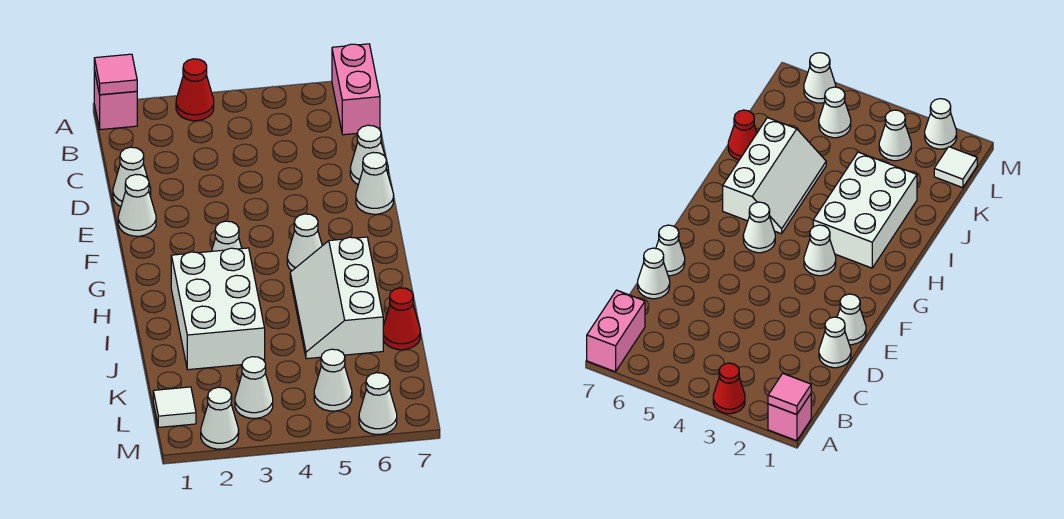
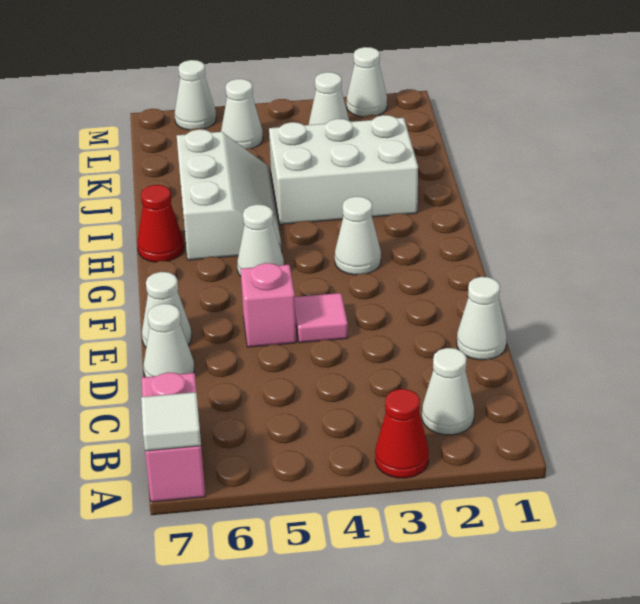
pink brick A1 level 1 -> pink brick E5 level 1
pink tile A1 level 2 -> pink tile E4 level 1
white cone E1 level 1 -> white cone B2 level 1
white brick H2:J3 level 1 -> white brick I2:J4 level 1
red cone J7 level 1 -> red cone H7 level 1
white tile L1 level 1 -> white tile A7 level 2

